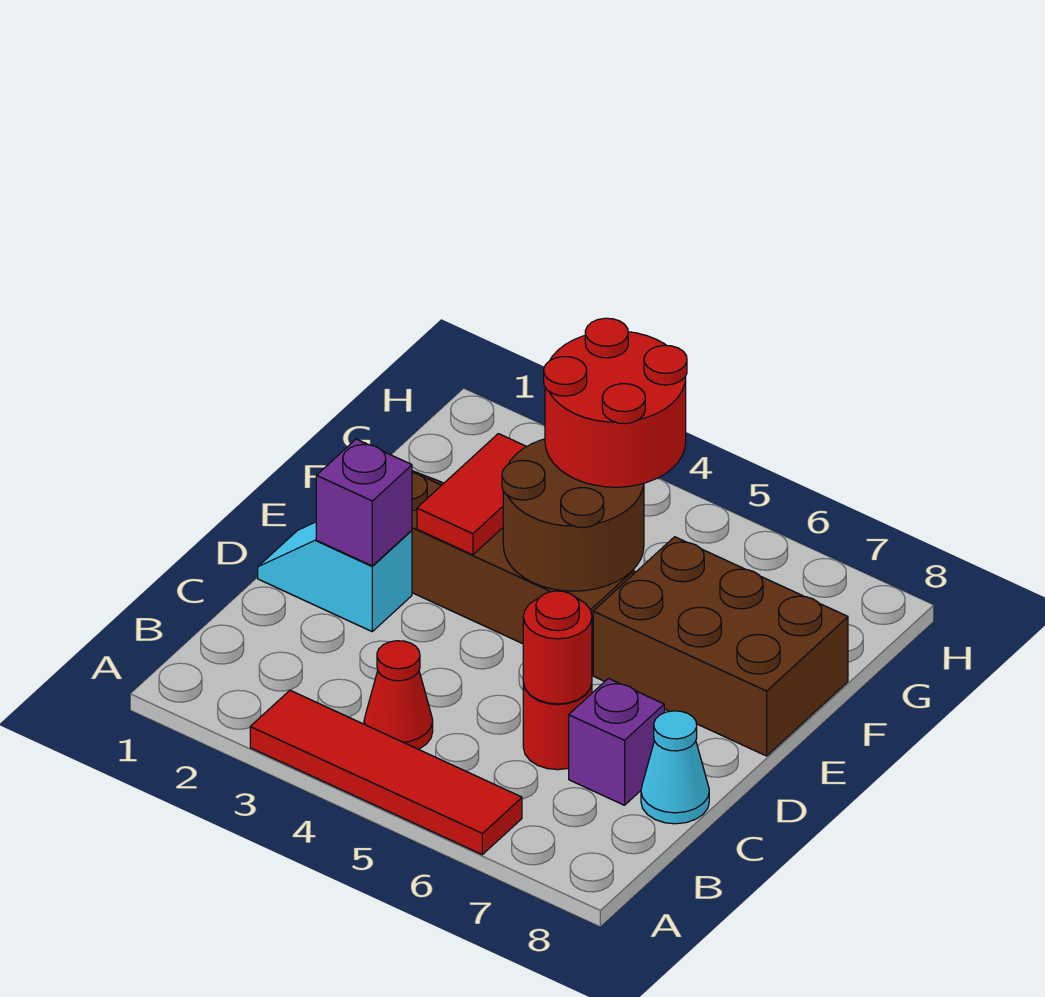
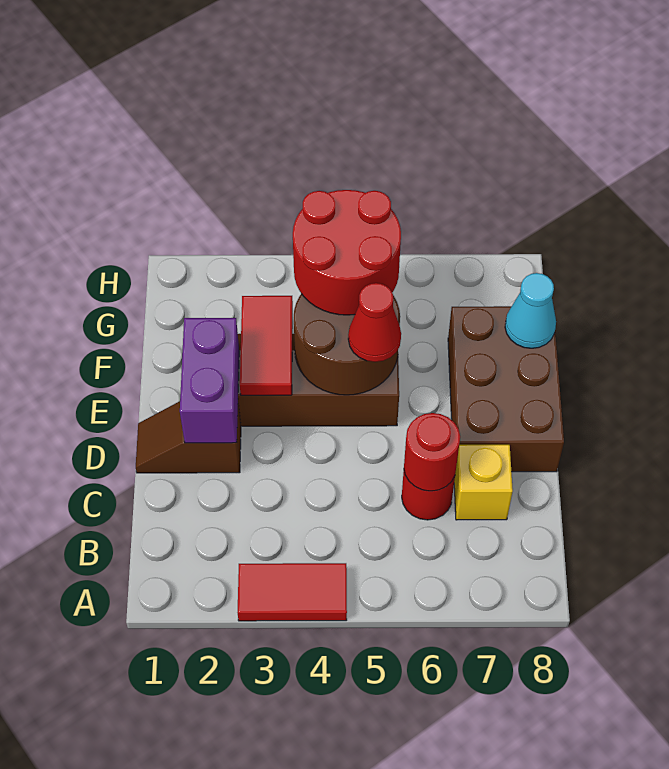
red tile A3:A6 level 1 -> red tile A3:A4 level 1
red cone B4 level 1 -> red cone E5 level 3
purple brick C7 level 1 -> yellow brick C7 level 1
cyan cone C8 level 1 -> cyan cone F8 level 2
cyan slope D1:D2 level 1 top 2 -> brown slope D1:D2 level 1 top 2
purple brick D2 level 2 -> purple brick D2:E2 level 2
brown brick E6:F8 level 1 -> brown brick D7:F8 level 1

